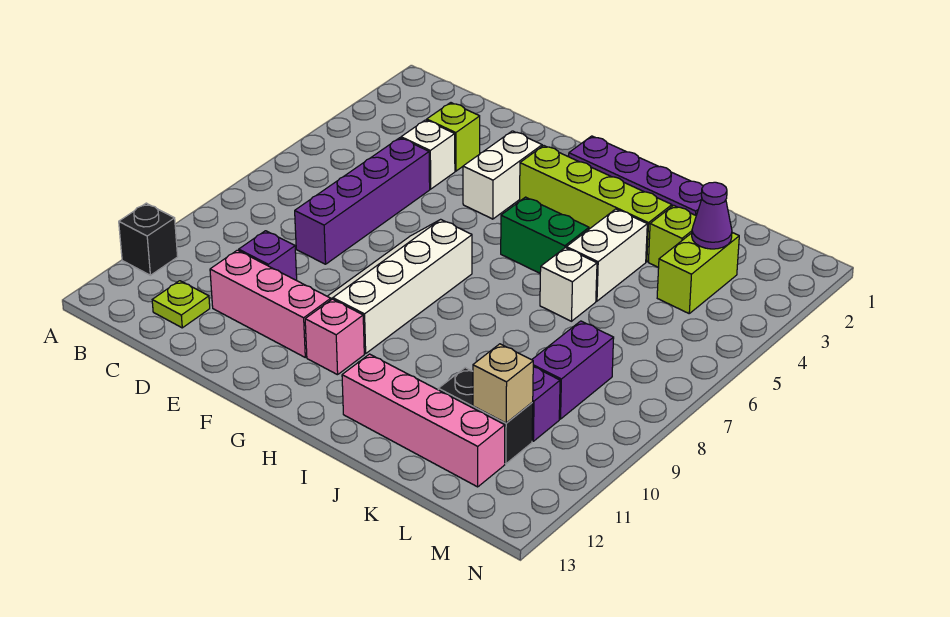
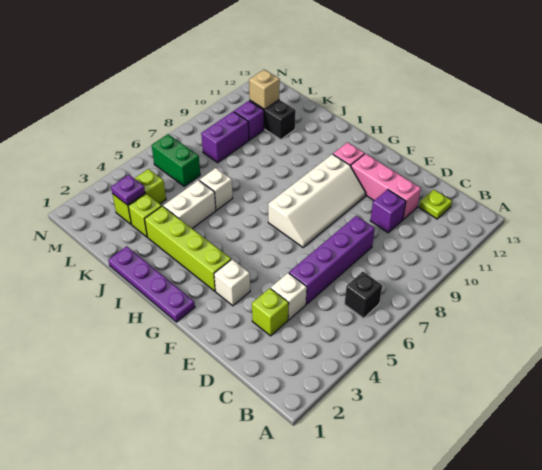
black brick A11 level 1 -> black brick B6 level 1
white brick F3:F4 level 1 -> white brick F3 level 1
green brick H5:I5 level 1 -> green brick L6:M6 level 1
pink brick I12:L12 level 1 -> none
purple cone L3 level 2 -> purple plate L3 level 2

